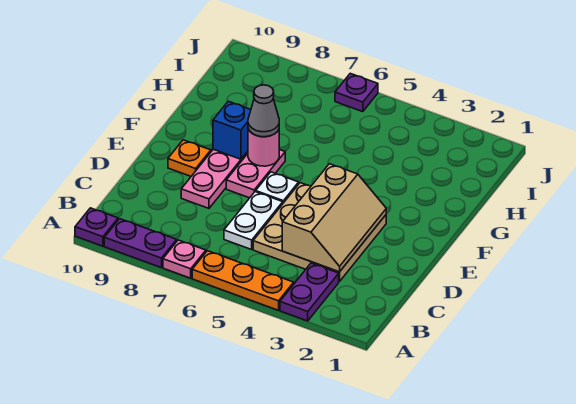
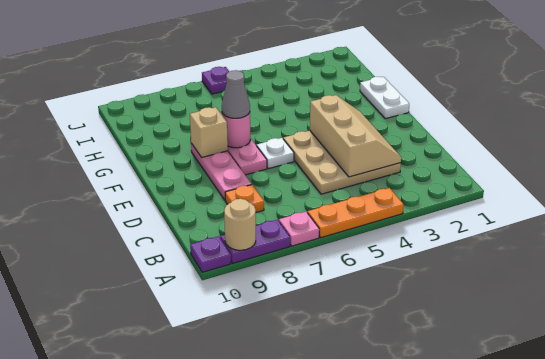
purple plate A3:B3 level 1 -> none
none -> tan round brick A9 level 2
white plate C6:D6 level 1 -> white plate F1:G1 level 1
orange plate E9 level 1 -> orange plate C8 level 1
blue brick F8 level 2 -> tan brick F8 level 2

